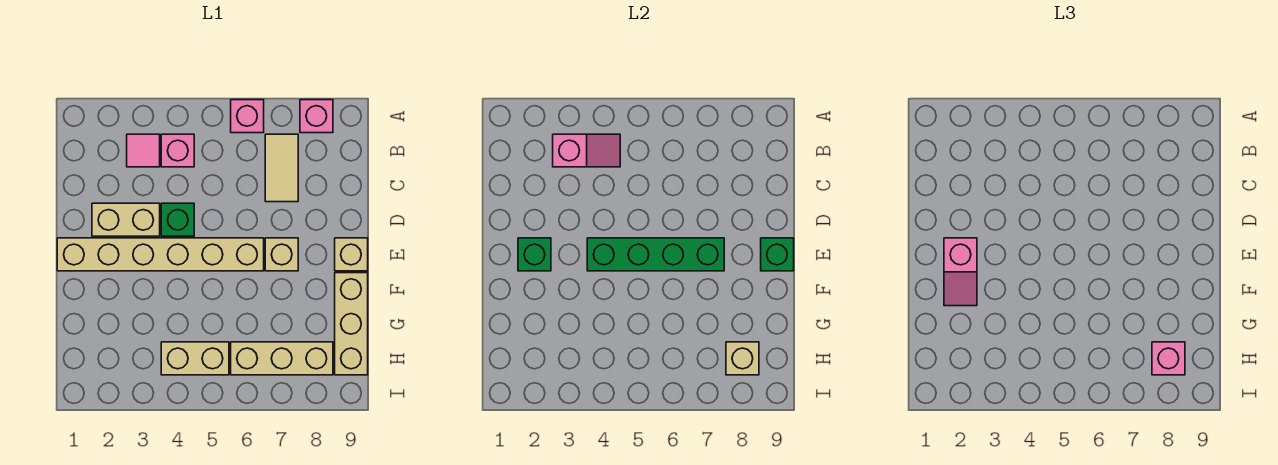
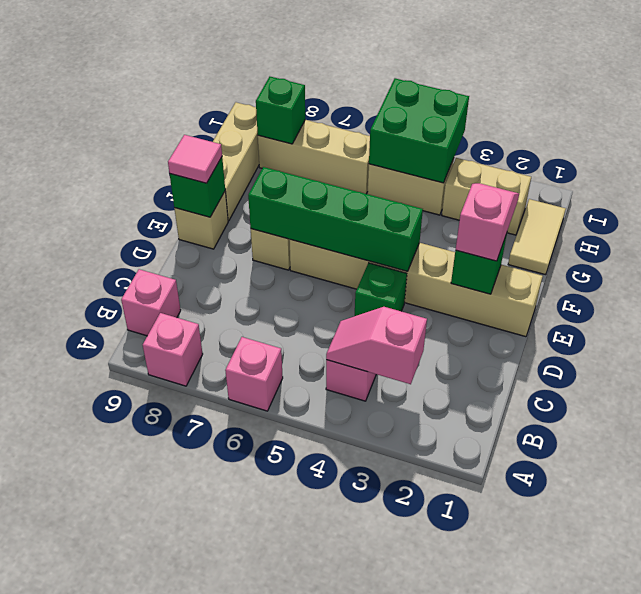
pink tile B3 level 1 -> pink tile E9 level 3
tan tile B7:C7 level 1 -> tan tile G1:H1 level 1
tan brick D2:D3 level 1 -> tan brick H2:H3 level 1
none -> green brick H4:I5 level 2
tan brick H8 level 2 -> green brick H8 level 2
pink brick H8 level 3 -> pink brick B9 level 1

